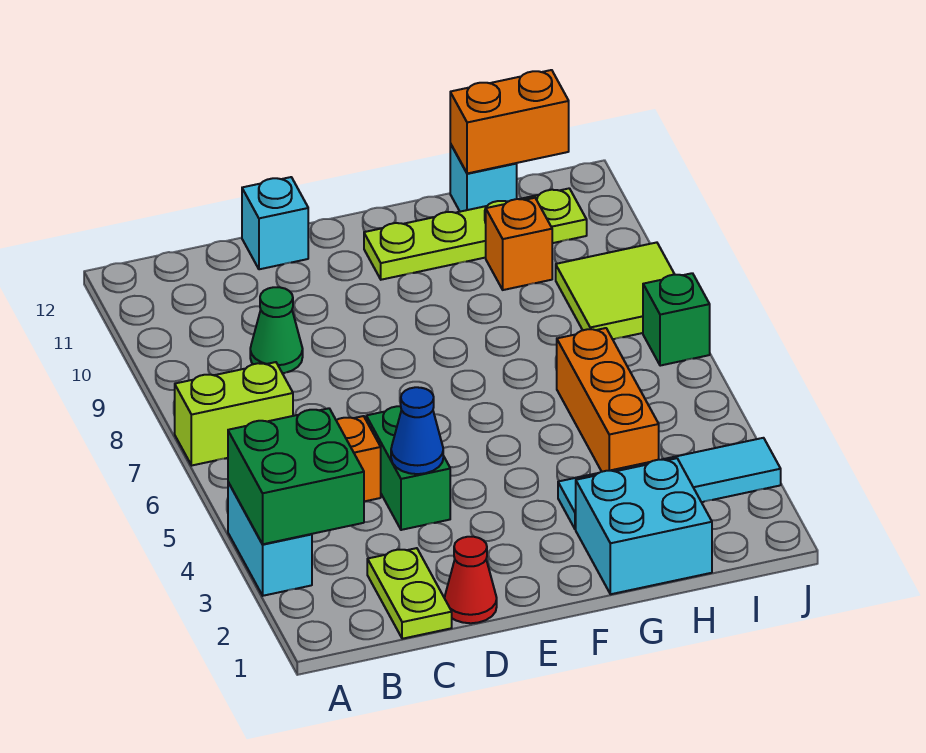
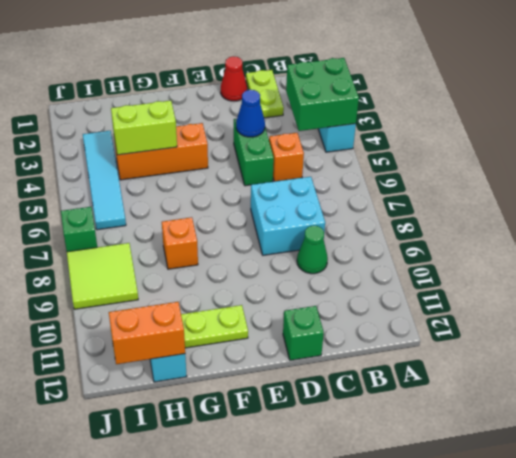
lime brick A7:B7 level 1 -> lime brick G4:H4 level 2
cyan brick D12 level 1 -> green brick D12 level 1
cyan brick G1:H2 level 1 -> cyan brick C7:D8 level 1
cyan tile G3:J3 level 1 -> cyan tile I3:I6 level 1
orange brick H4:H6 level 1 -> orange brick F4:H4 level 1
orange brick H10 level 1 -> orange brick G8 level 1

